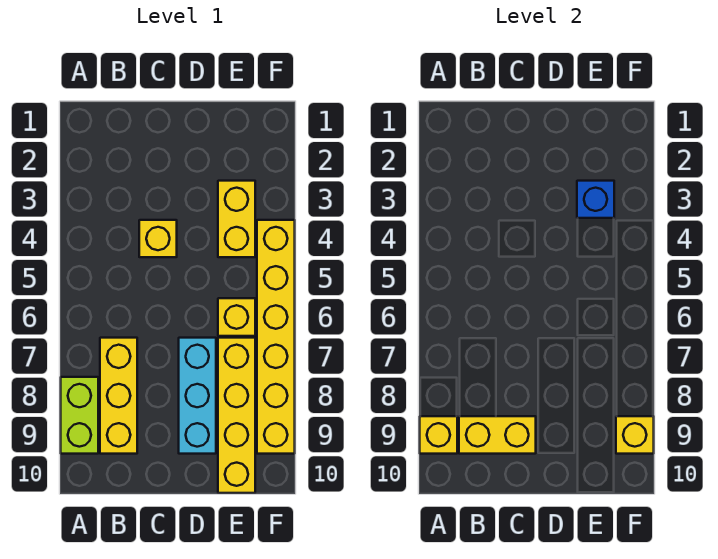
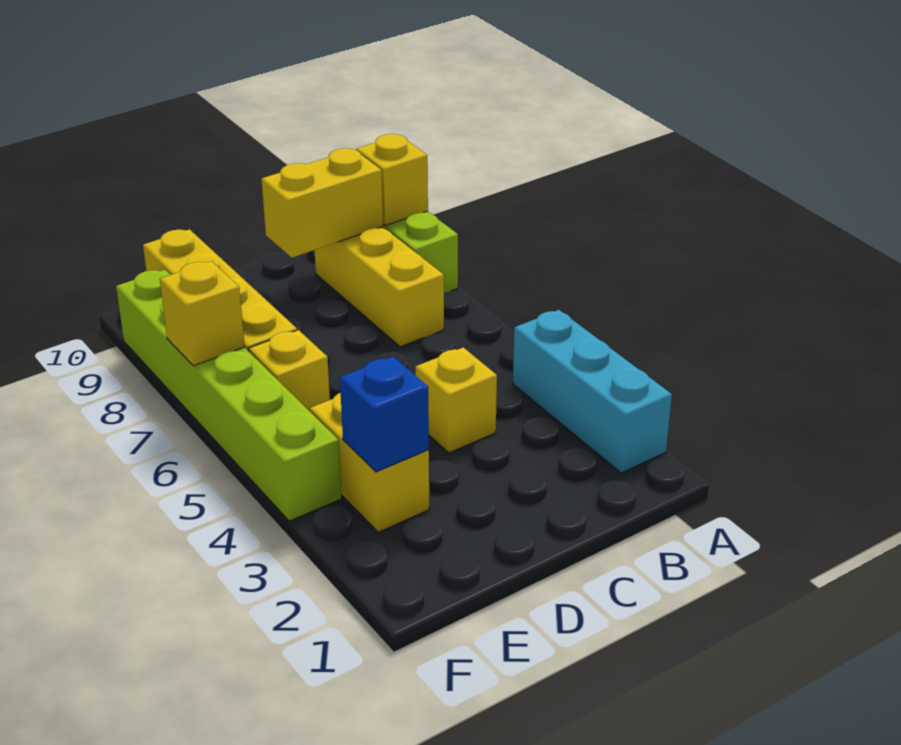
cyan brick D7:D9 level 1 -> cyan brick A2:A4 level 1
yellow brick F4:F9 level 1 -> lime brick F4:F9 level 1
yellow brick F9 level 2 -> yellow brick F7 level 2

